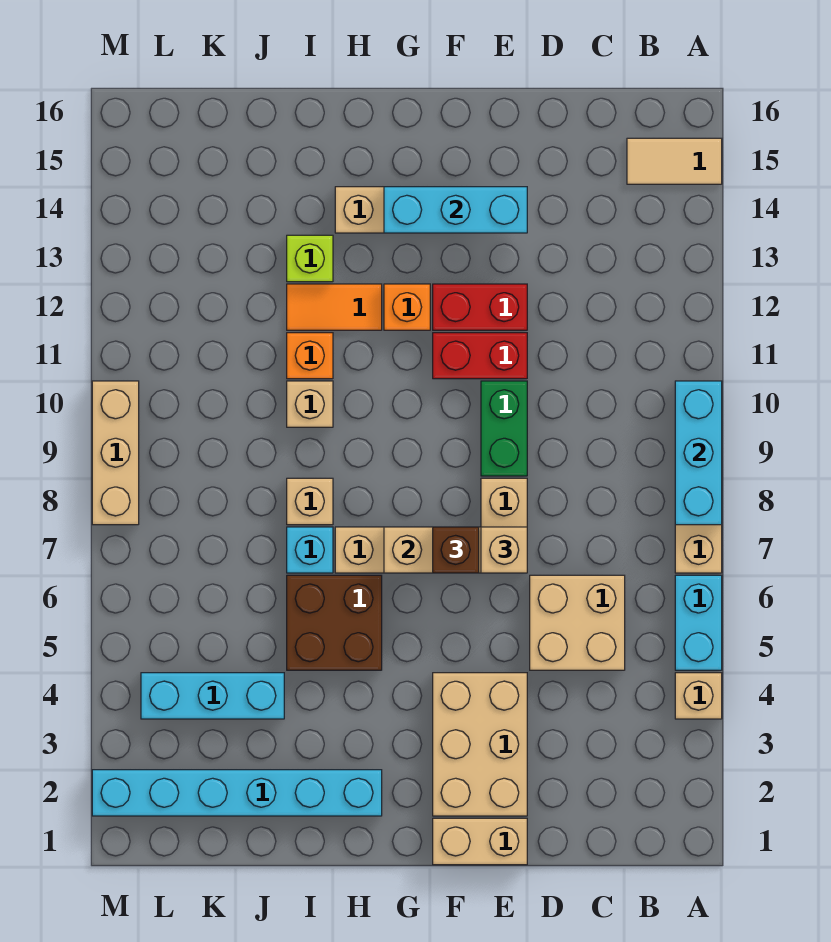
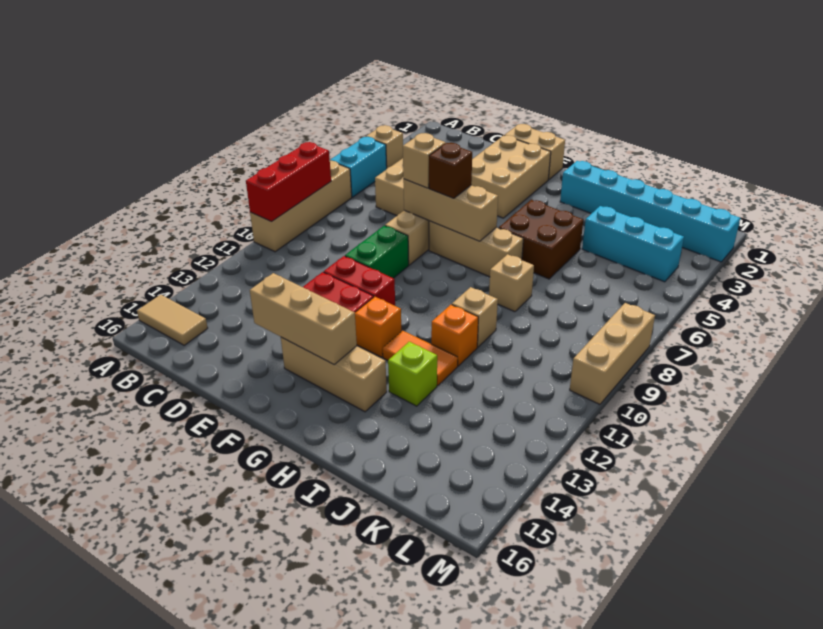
cyan brick A8:A10 level 2 -> red brick A8:A10 level 2
cyan brick E14:G14 level 2 -> tan brick E14:G14 level 2
cyan brick I7 level 1 -> none

